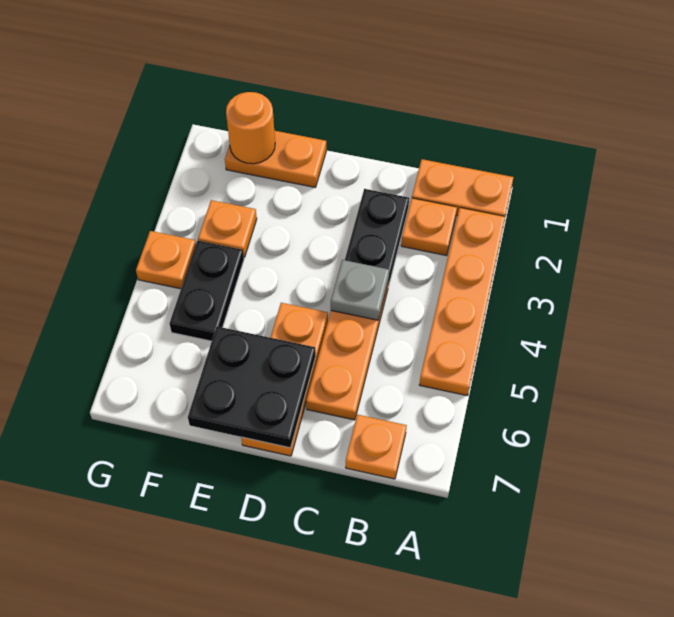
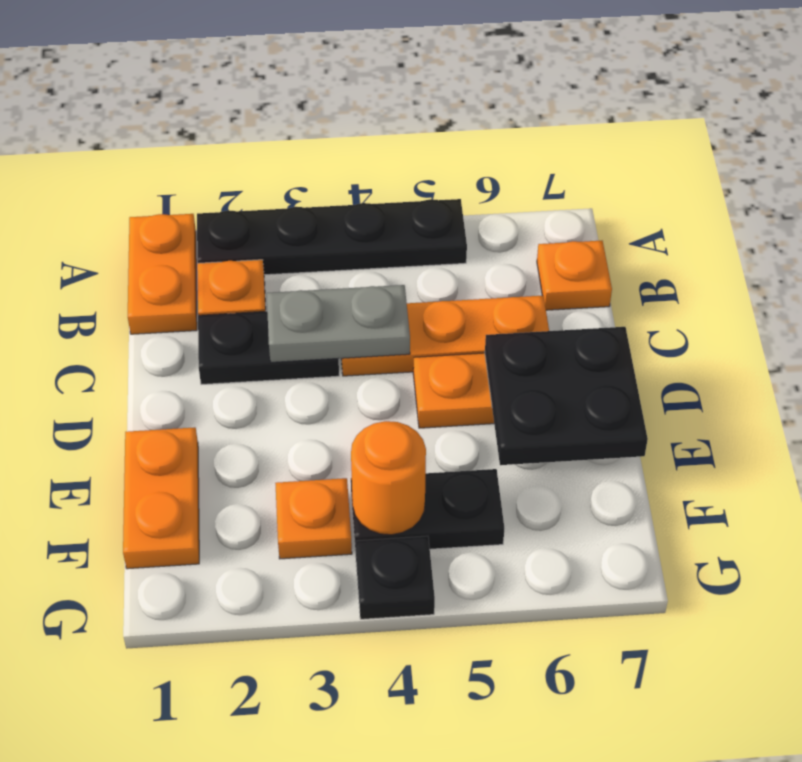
orange plate A2:A5 level 1 -> black plate A2:A5 level 1
grey plate C4 level 2 -> grey plate C3:C4 level 2
orange round brick F1 level 2 -> orange round brick F4 level 2
orange plate G4 level 1 -> black plate G4 level 1

